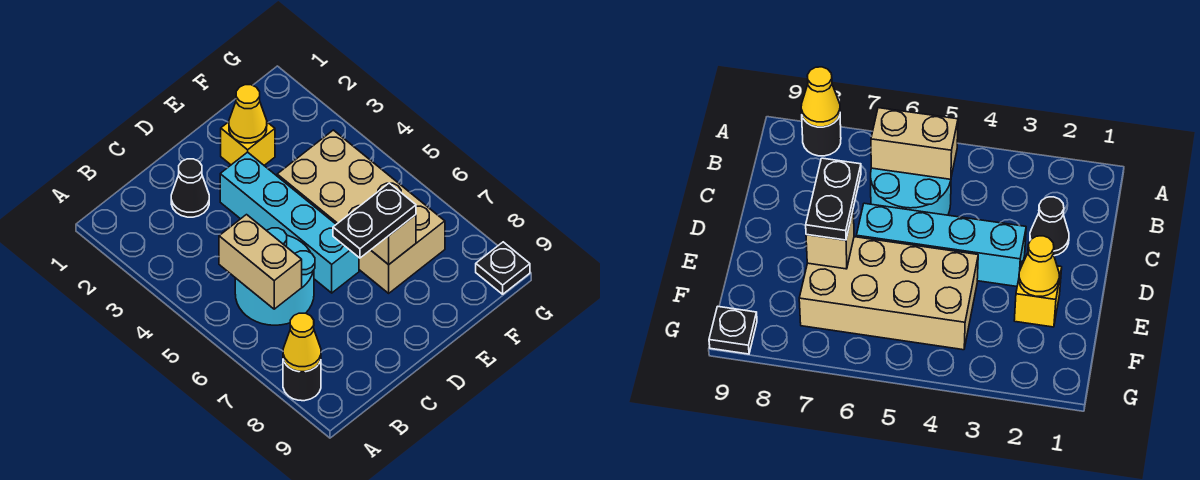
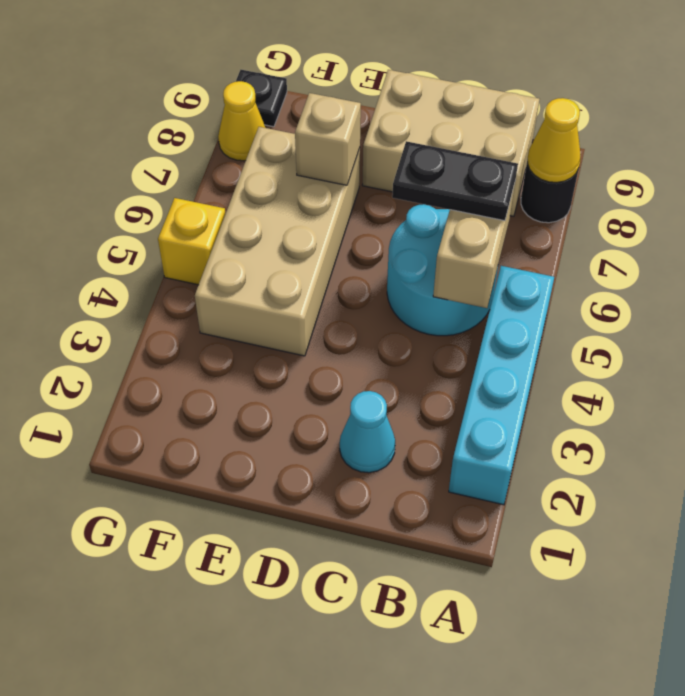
none -> tan brick B8:D9 level 1
black cone C2 level 1 -> cyan cone C2 level 1
cyan brick D3:D6 level 1 -> cyan brick A2:A5 level 1
black plate D7:E7 level 3 -> black plate B6:C6 level 3
yellow brick E2 level 1 -> yellow brick G5 level 1
yellow cone E2 level 2 -> yellow cone G8 level 1

